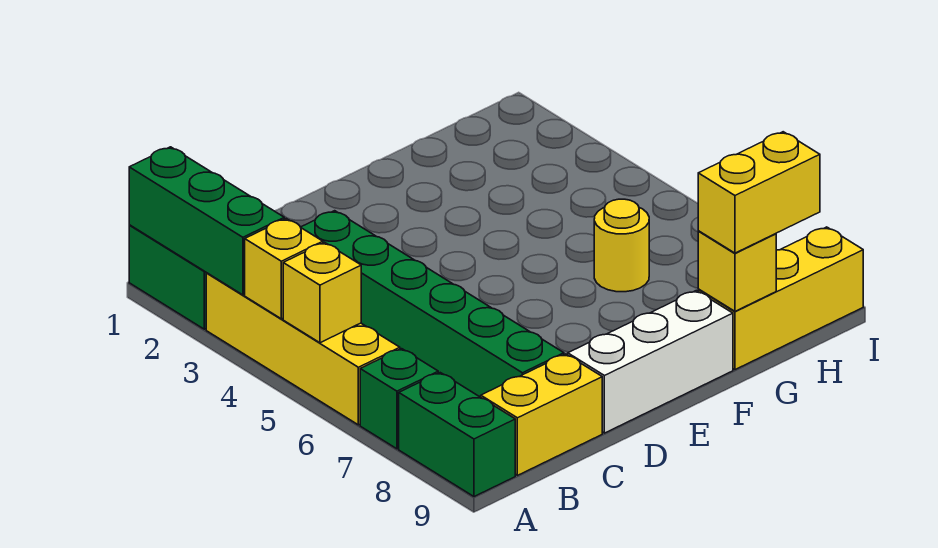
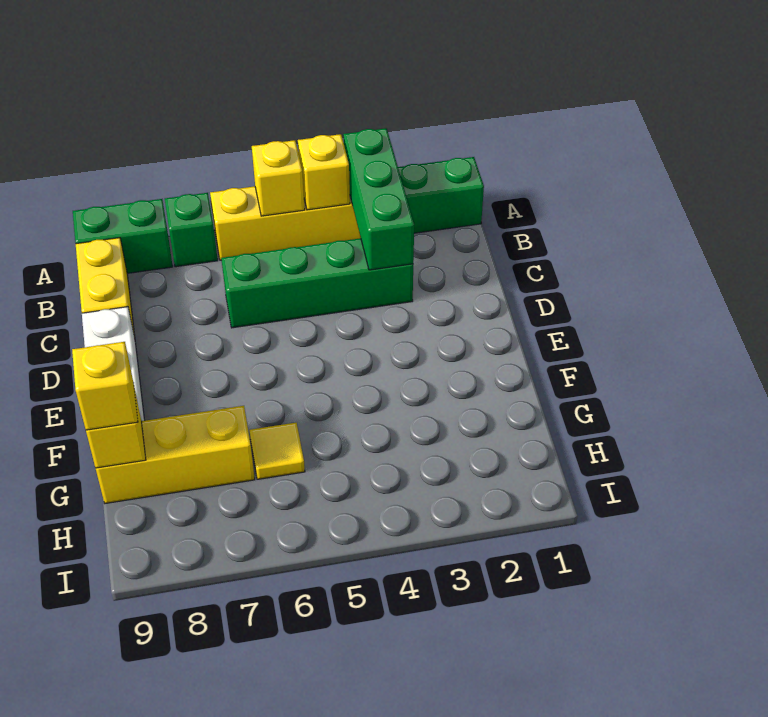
green brick A1:A3 level 2 -> green brick A3:C3 level 2
green brick C3:C8 level 1 -> green brick C3:C6 level 1
yellow round brick G6 level 1 -> yellow tile G6 level 1
yellow brick G9:I9 level 1 -> yellow brick G7:G9 level 1
yellow brick G9:H9 level 3 -> yellow brick G9 level 3

